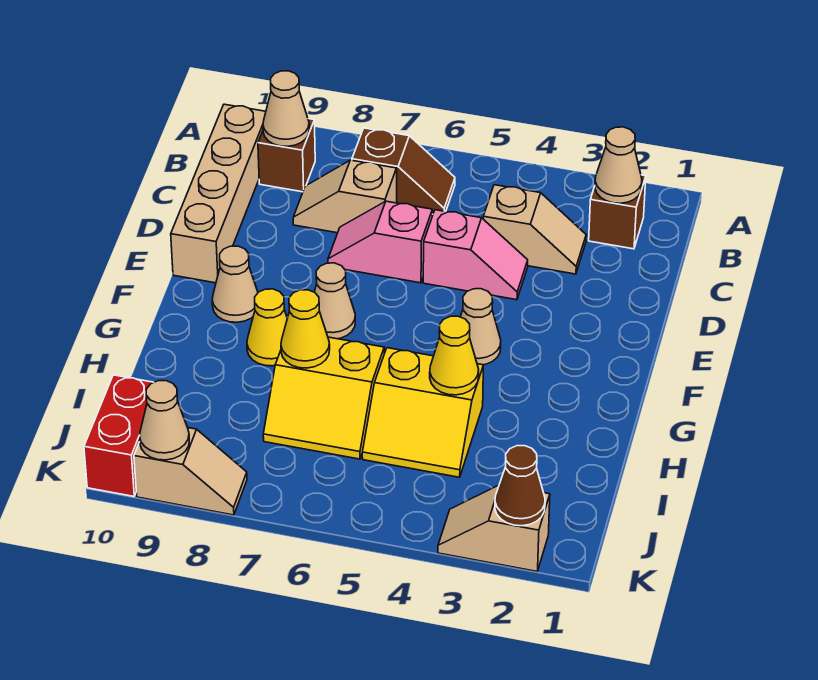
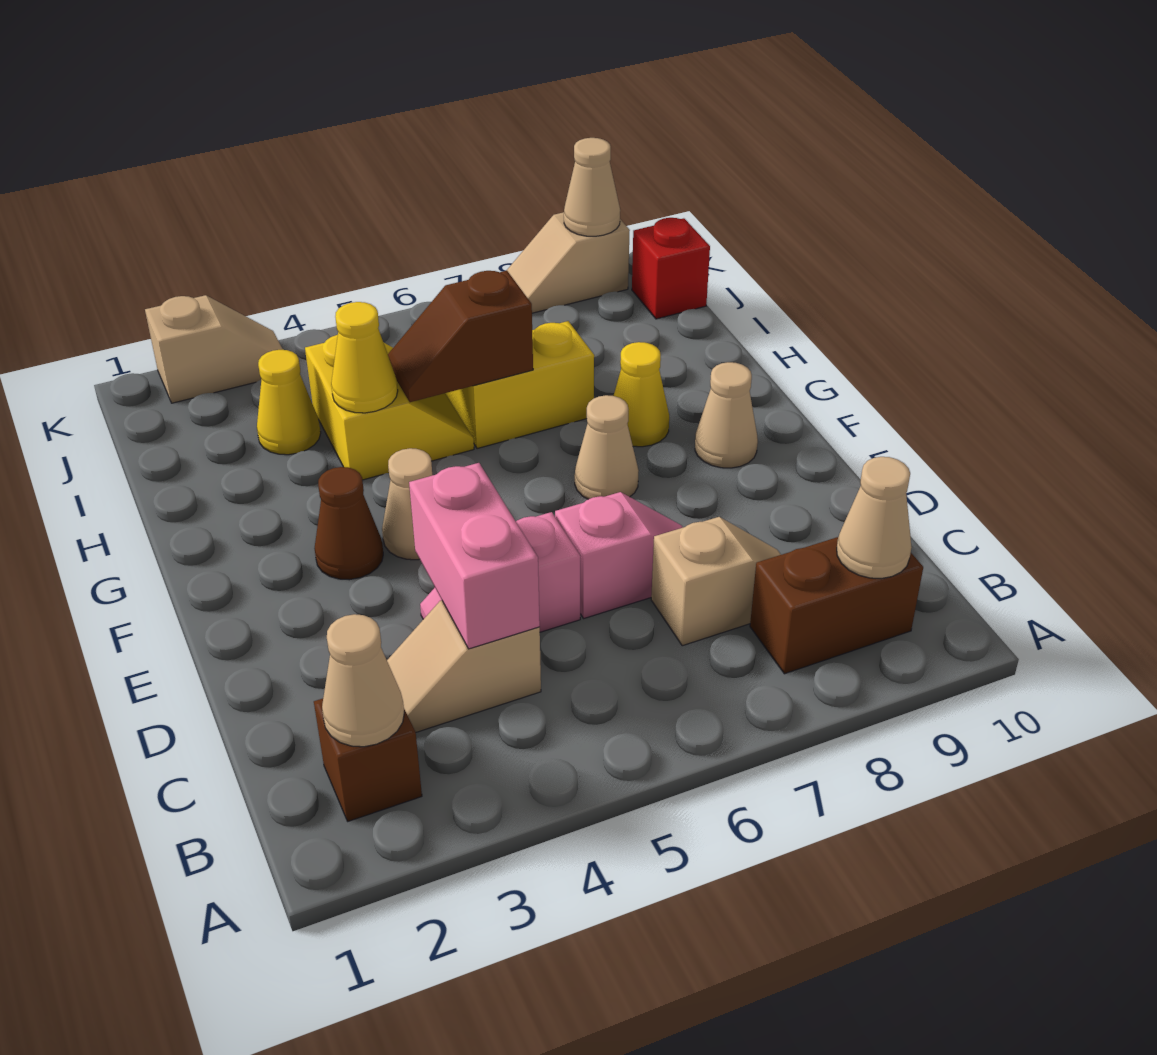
brown slope B6:B7 level 1 top 7 -> brown slope H5:H6 level 2 top 6
brown brick B9 level 1 -> brown brick B8:B9 level 1
tan brick B10:E10 level 1 -> none
none -> pink brick C4:D4 level 2
yellow slope H4:I5 level 1 top H -> yellow slope H4:I5 level 1 top 4
yellow cone H7 level 2 -> yellow cone I3 level 1
red brick J10:K10 level 1 -> red brick J10 level 1
brown cone K2 level 2 -> brown cone F3 level 1

